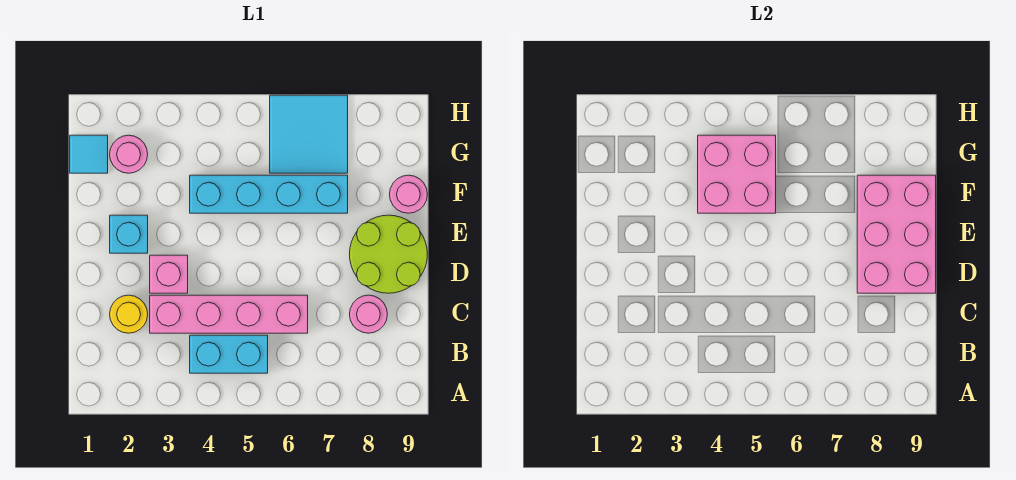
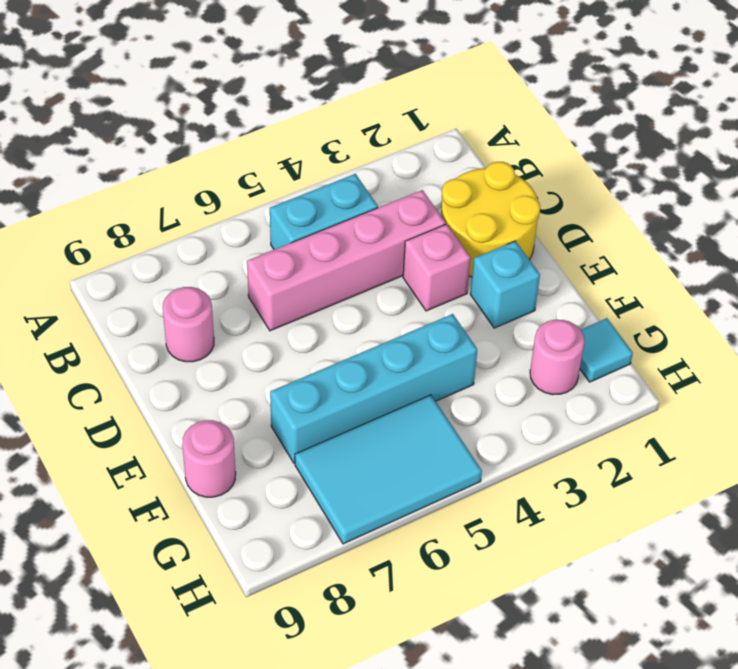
yellow round brick C2 level 1 -> yellow round brick C1:D2 level 1
lime round brick D8:E9 level 1 -> none
pink brick D8:F9 level 2 -> none
pink brick F4:G5 level 2 -> none
cyan tile G6:H7 level 1 -> cyan tile G5:H7 level 1

